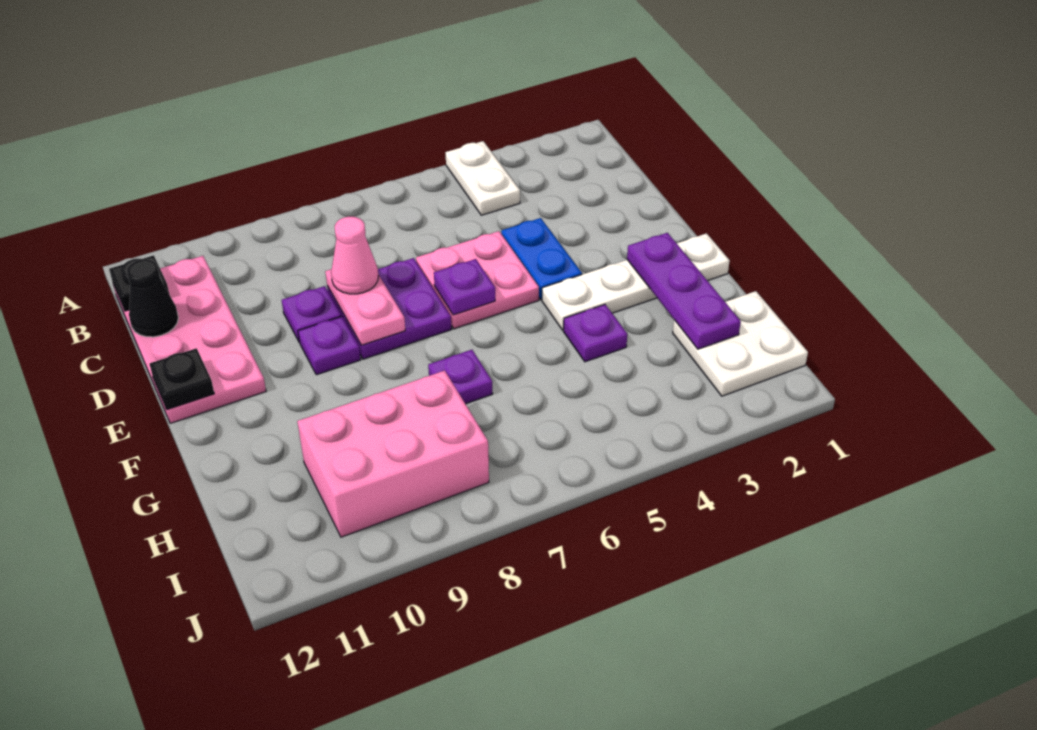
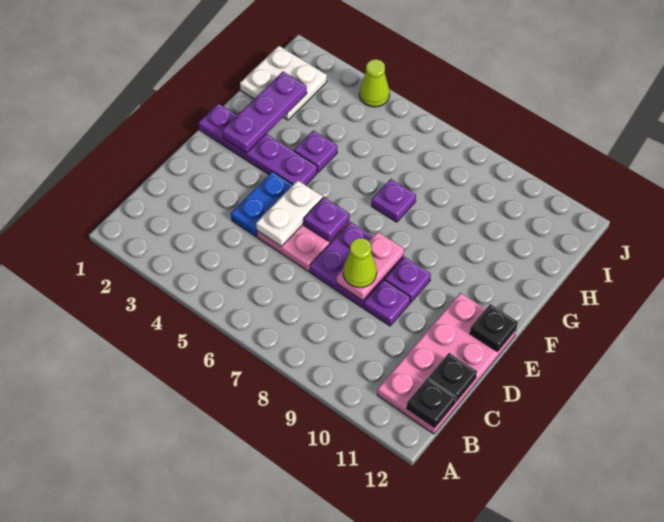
white plate A4:B4 level 1 -> white plate D5:E5 level 2
black cone C12 level 2 -> black plate C12 level 2
pink cone D8 level 3 -> lime cone D8 level 3
white plate F1:F4 level 1 -> purple plate F1:F4 level 1
pink brick H8:I10 level 1 -> none
none -> lime cone J4 level 1

